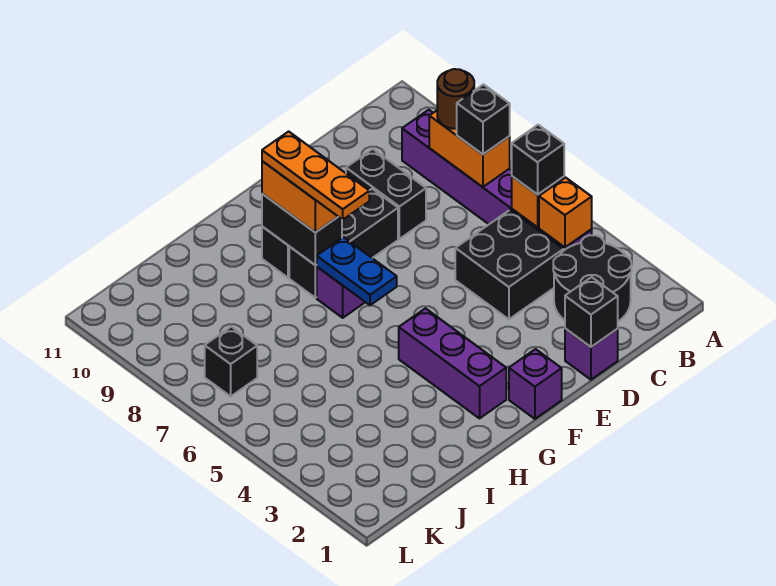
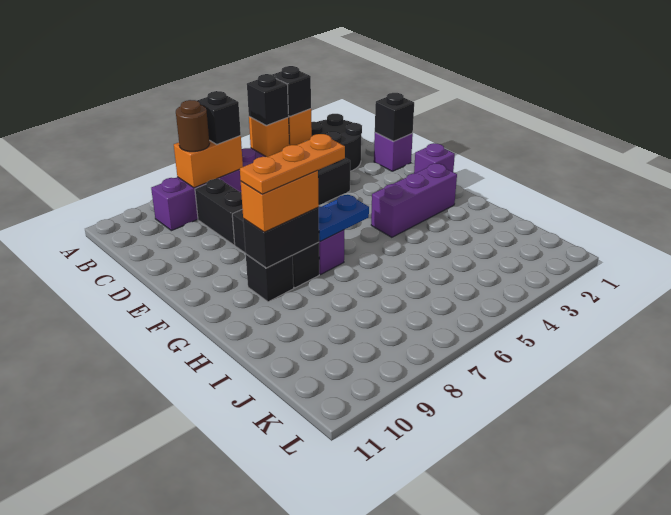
black brick D8:D9 level 1 -> black brick C8:D8 level 1
black brick K7 level 1 -> black brick B4 level 3

